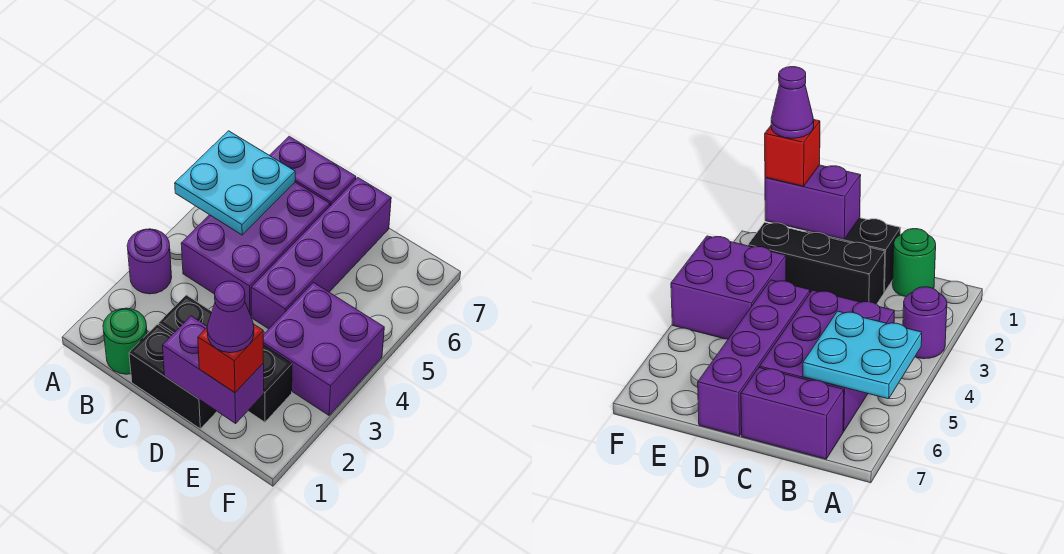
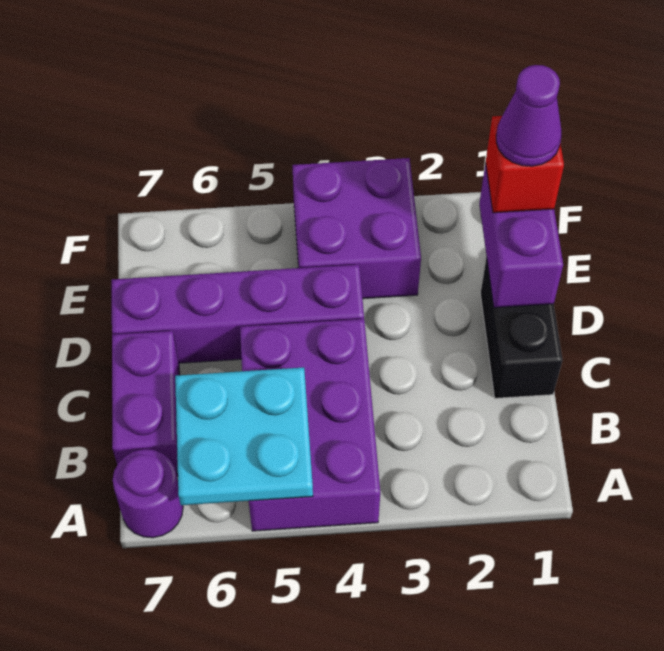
purple round brick A3 level 1 -> purple round brick A7 level 1
green round brick B1 level 1 -> none
purple brick B4:C6 level 1 -> purple brick A4:C5 level 1
black brick C2:E2 level 1 -> none

